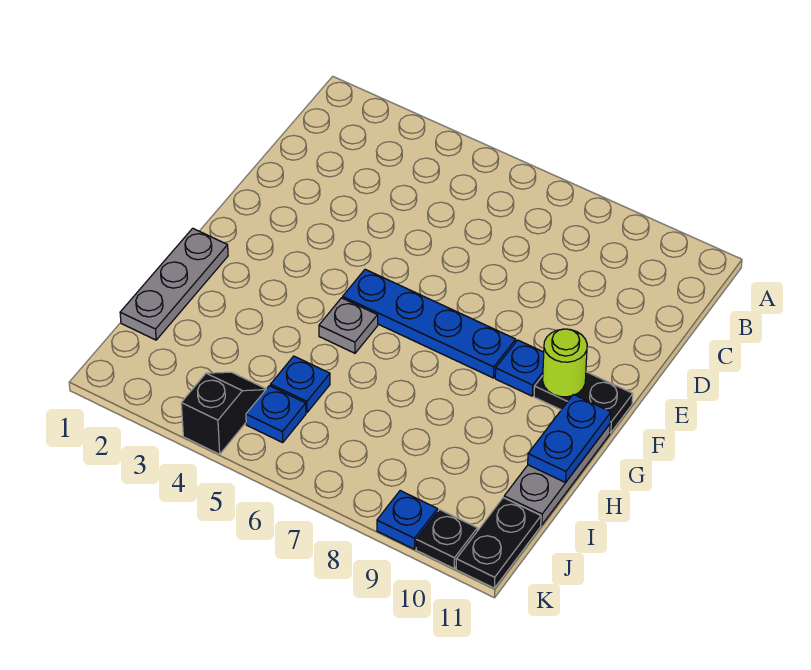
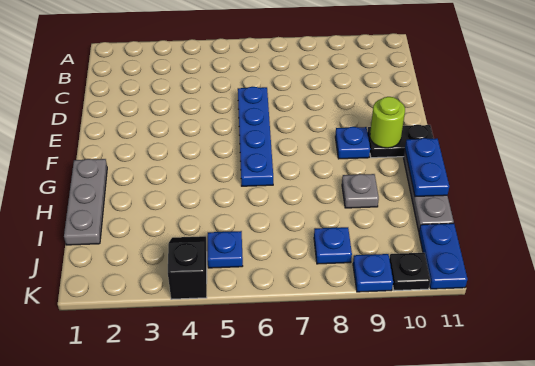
blue plate F5:F8 level 1 -> blue plate D6:G6 level 1
grey plate G5 level 1 -> grey plate H9 level 1
blue plate I5 level 1 -> blue plate J8 level 1
black plate J11:K11 level 1 -> blue plate J11:K11 level 1

